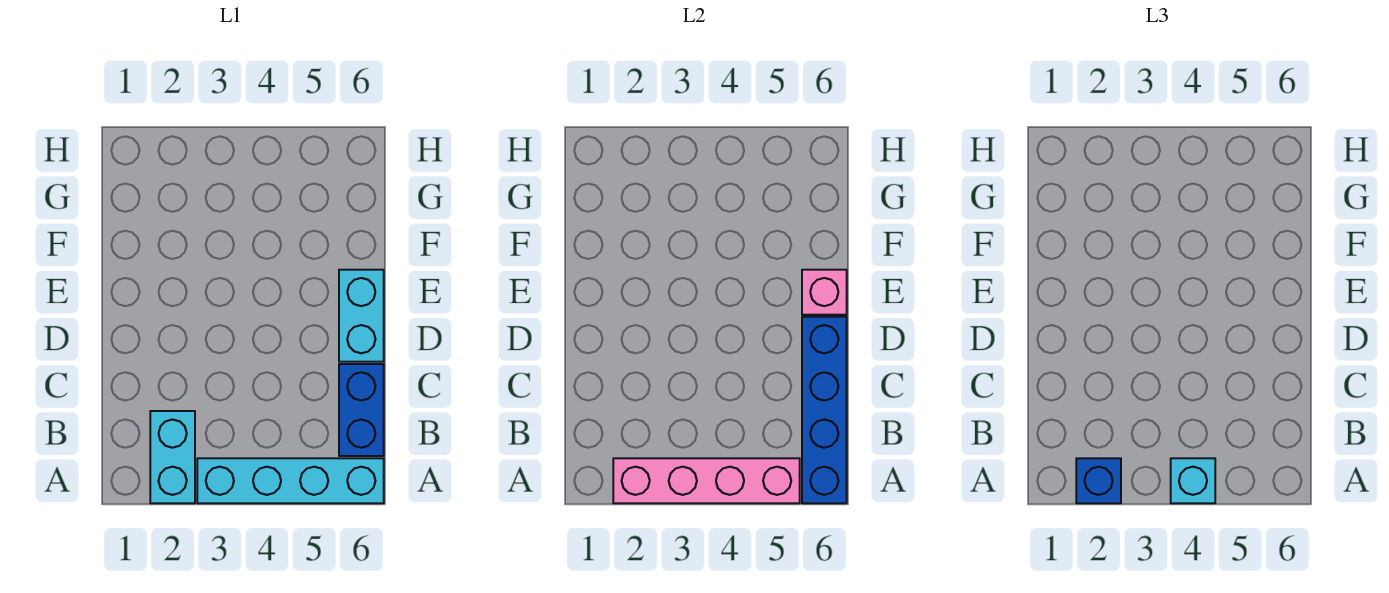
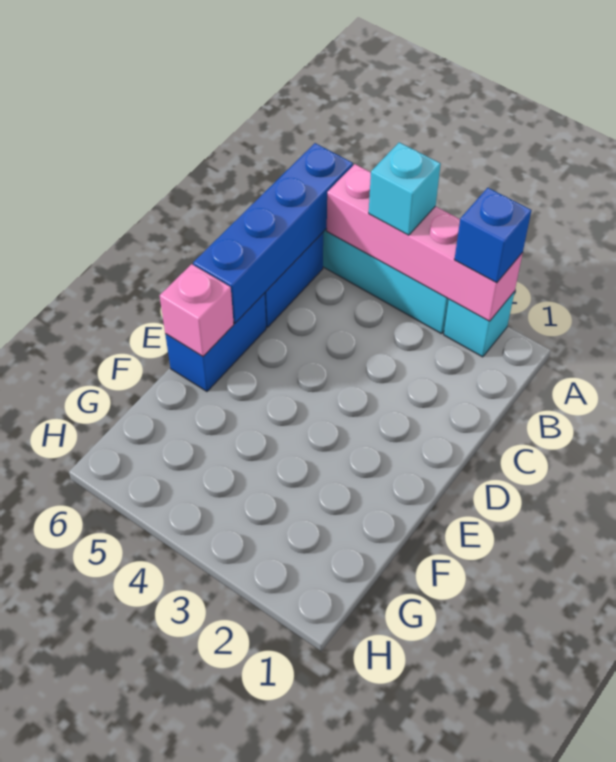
cyan brick A2:B2 level 1 -> cyan brick A2 level 1
cyan brick D6:E6 level 1 -> blue brick D6:E6 level 1

